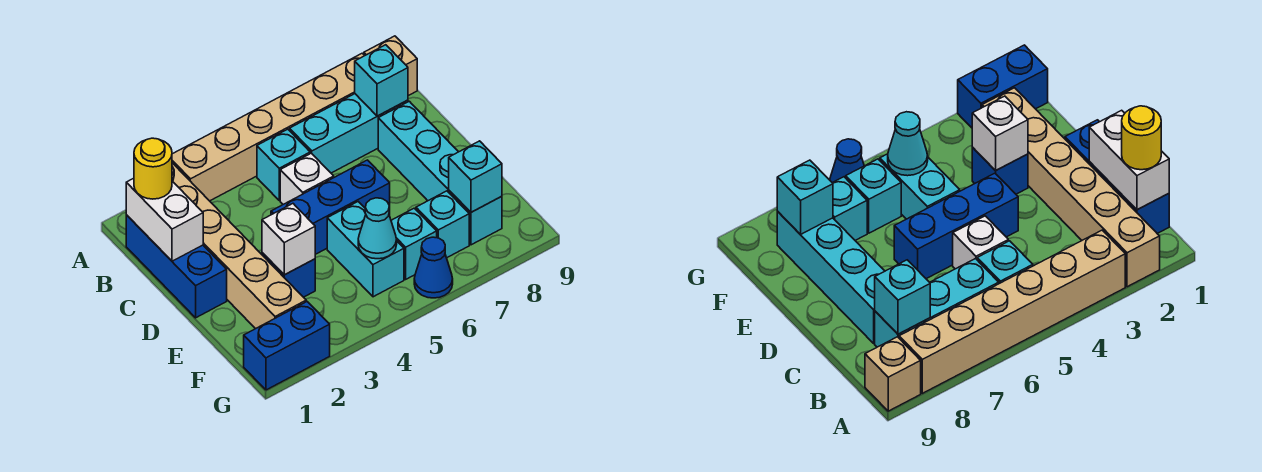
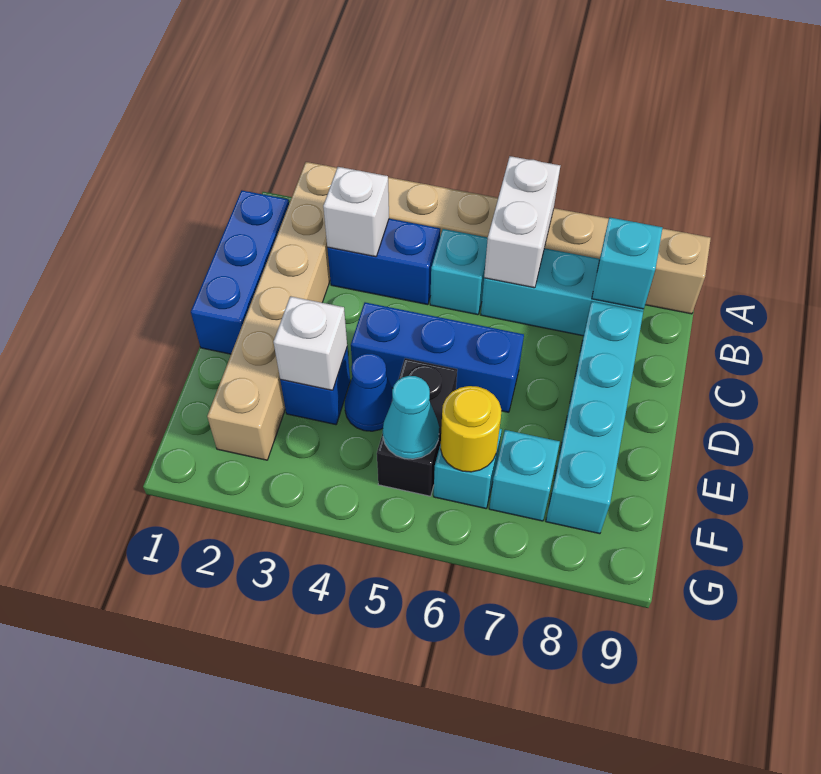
white brick B1:C1 level 2 -> white brick A6:B6 level 2
yellow round brick B1 level 3 -> yellow round brick F6 level 2
white brick C5 level 1 -> white brick B3 level 2
cyan brick E5:F5 level 1 -> black brick E5:F5 level 1
cyan brick F8 level 2 -> none
blue brick G1:G2 level 1 -> blue brick B3:B4 level 1
blue cone G6 level 1 -> blue cone E4 level 1

